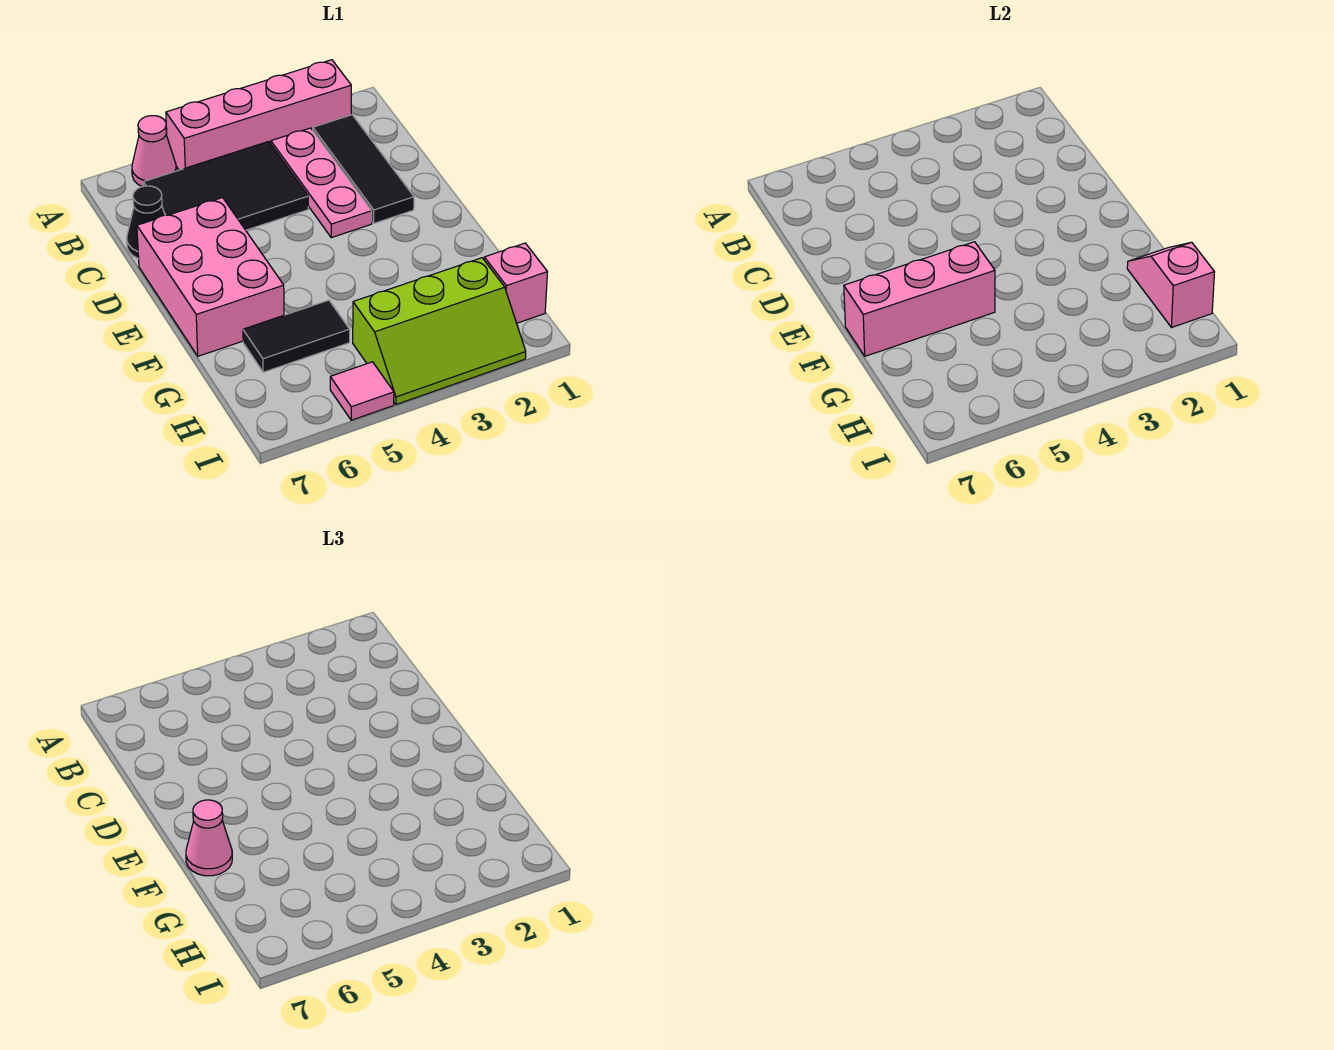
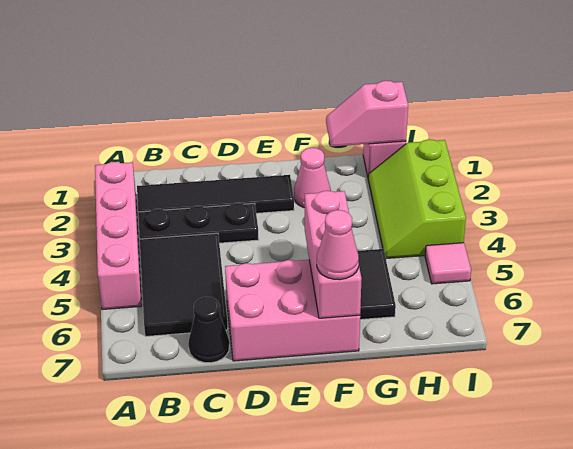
pink cone A6 level 1 -> pink cone F2 level 1
black tile B2:D2 level 1 -> black tile B2:E2 level 1
pink plate B3:D3 level 1 -> black plate B3:D3 level 1
lime slope H2:I4 level 1 top H -> lime slope H2:I4 level 1 top I

